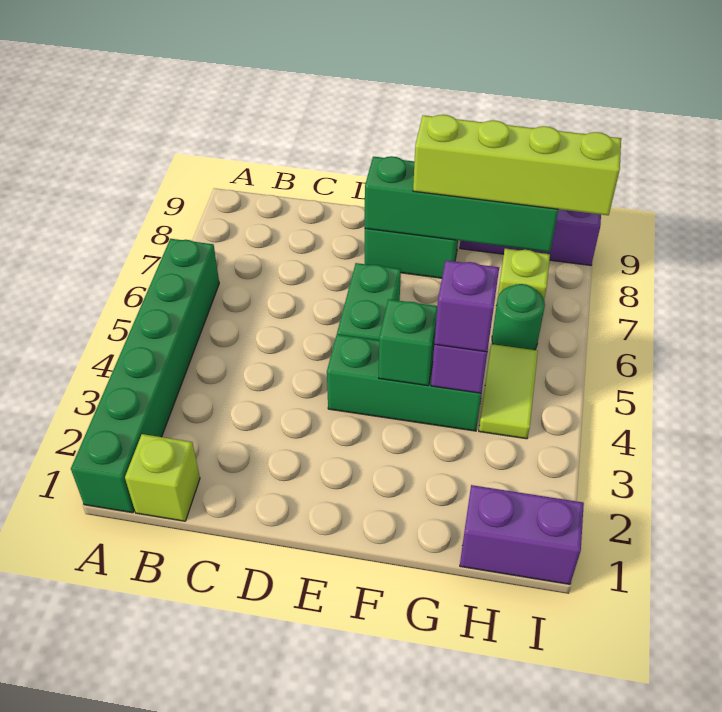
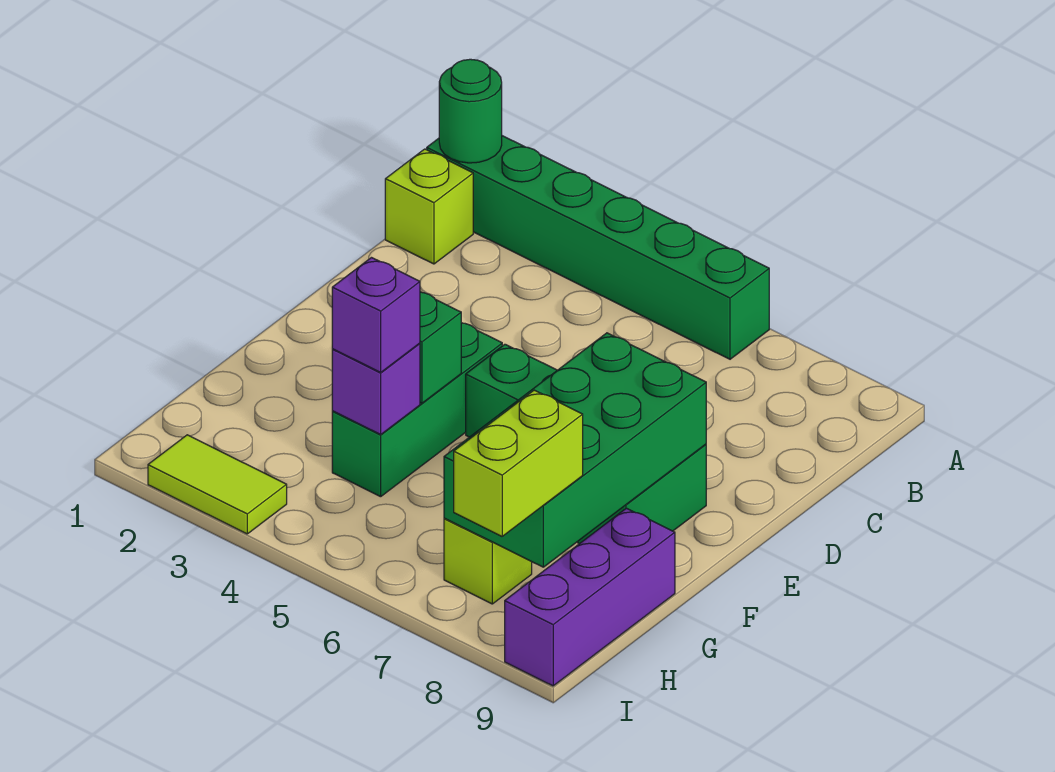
green brick E8:H8 level 2 -> green brick E7:H8 level 2
lime brick F8:I8 level 3 -> lime brick H8:I8 level 3
purple brick H1:I1 level 1 -> none
lime tile H4:H5 level 1 -> lime tile I2:I3 level 1
green round brick H6 level 1 -> green round brick A1 level 2

